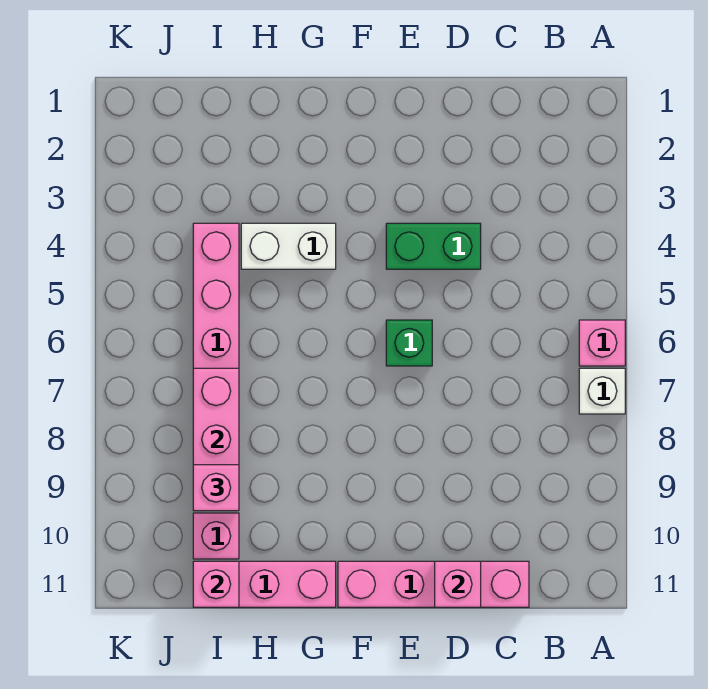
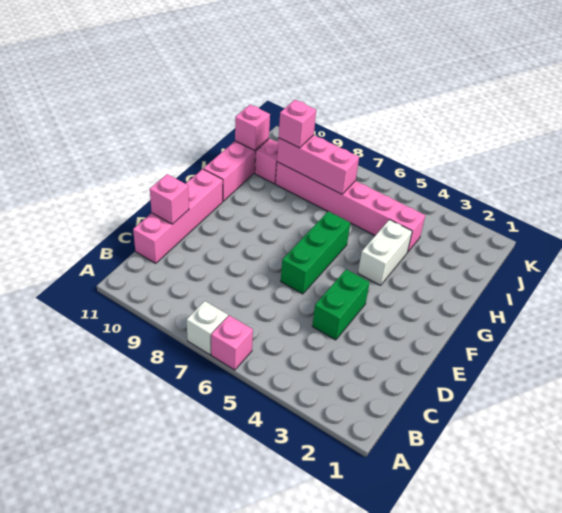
green brick E6 level 1 -> green brick E6:G6 level 1

